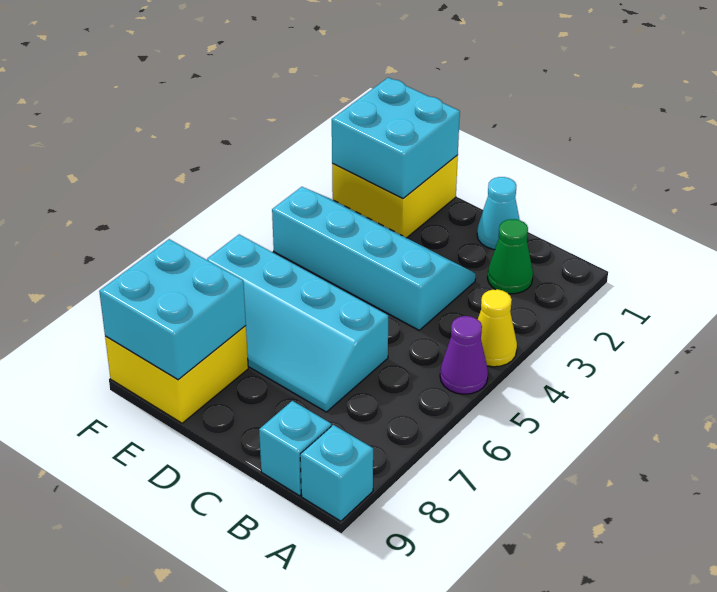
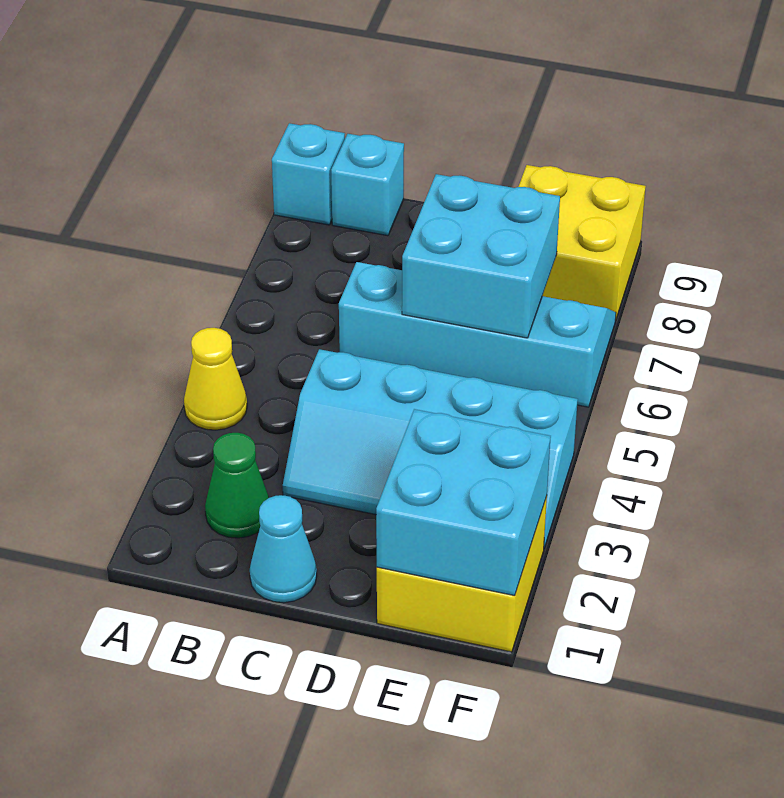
purple cone A5 level 1 -> none
cyan brick E8:F9 level 2 -> cyan brick D6:E7 level 2

